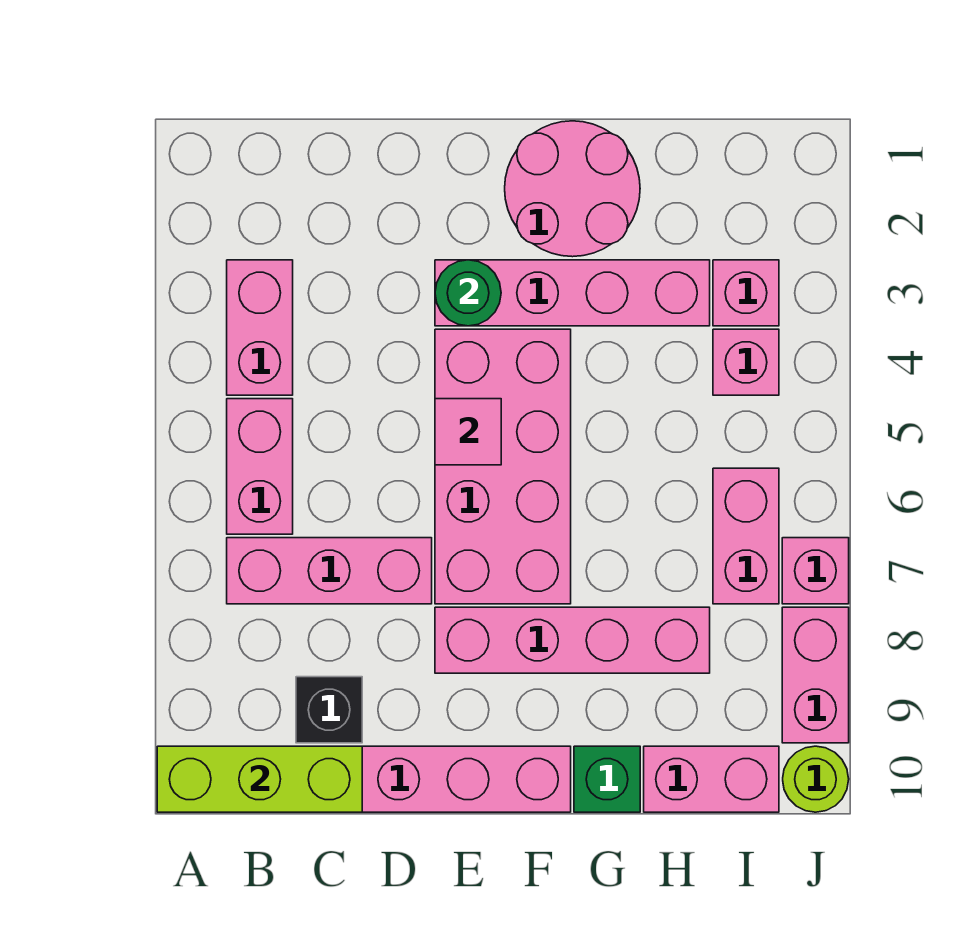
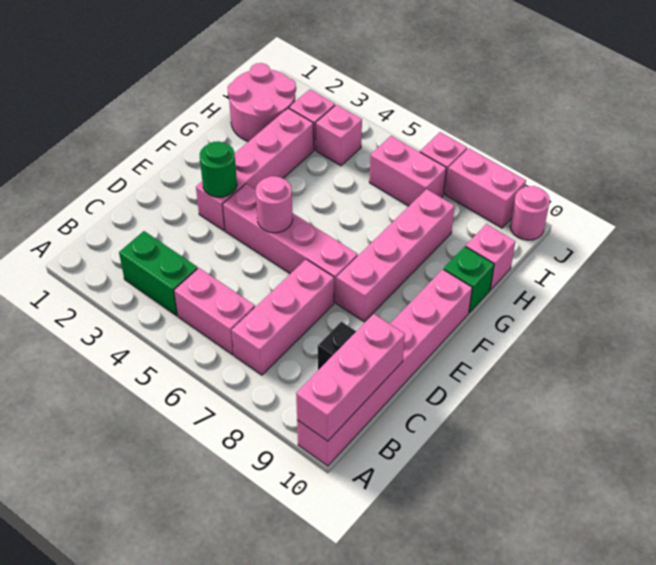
lime brick A10:C10 level 2 -> pink brick A10:C10 level 2
pink brick B3:B4 level 1 -> green brick B3:B4 level 1
pink brick E4:F7 level 1 -> pink brick E4:E7 level 1
pink tile E5 level 2 -> pink round brick E5 level 2
pink round brick F1:G2 level 1 -> pink round brick H1:I2 level 1
pink brick H10:I10 level 1 -> pink brick H10 level 1
lime round brick J10 level 1 -> pink round brick J10 level 1

